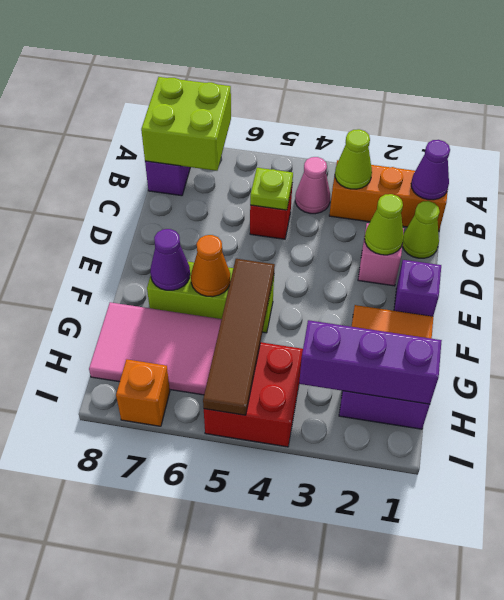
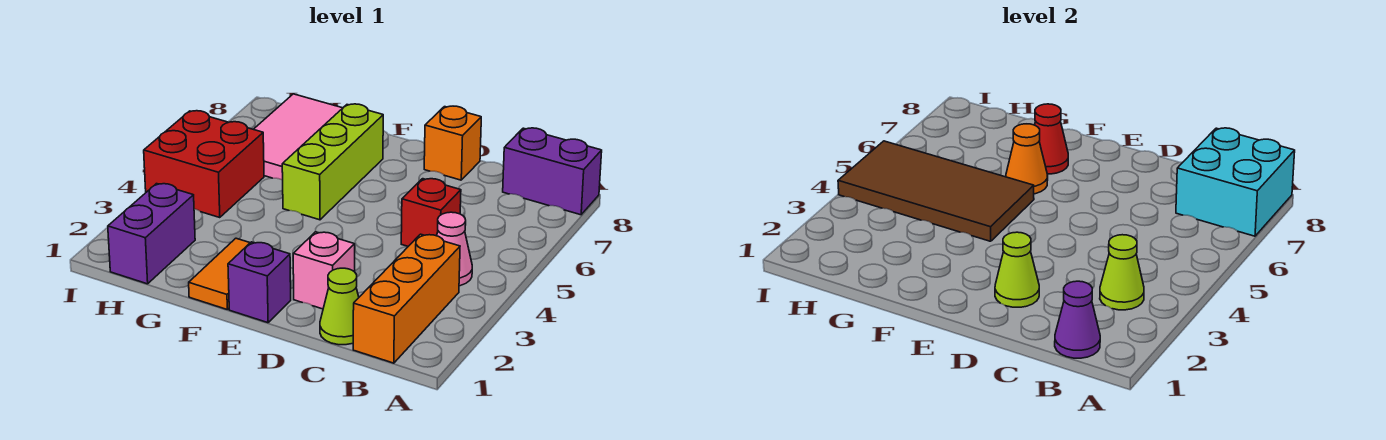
lime brick A7:B8 level 2 -> cyan brick A7:B8 level 2
lime plate C5 level 2 -> none
brown tile F5:I5 level 2 -> brown tile F4:I5 level 2
purple cone F7 level 2 -> red cone F7 level 2
purple brick H1:H3 level 2 -> none
orange brick I7 level 1 -> orange brick D8 level 1

